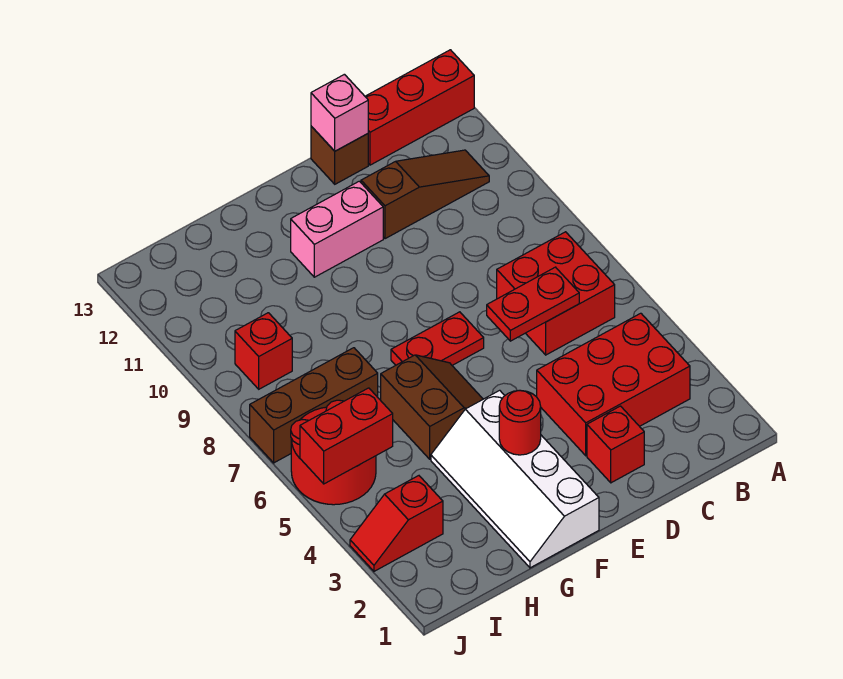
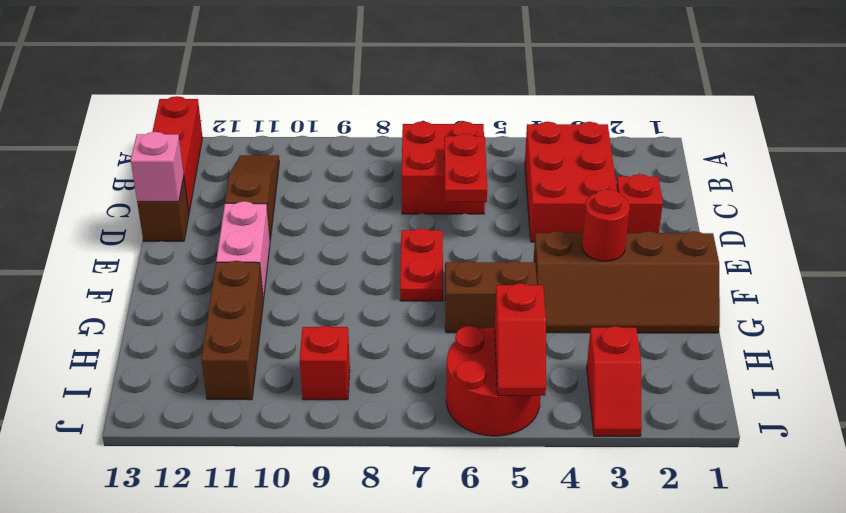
white slope F1:G4 level 1 top F -> brown slope F1:G4 level 1 top F
brown brick H7:J7 level 1 -> brown brick G11:I11 level 1
red brick I5:J5 level 2 -> red slope I5:J5 level 2 top I

